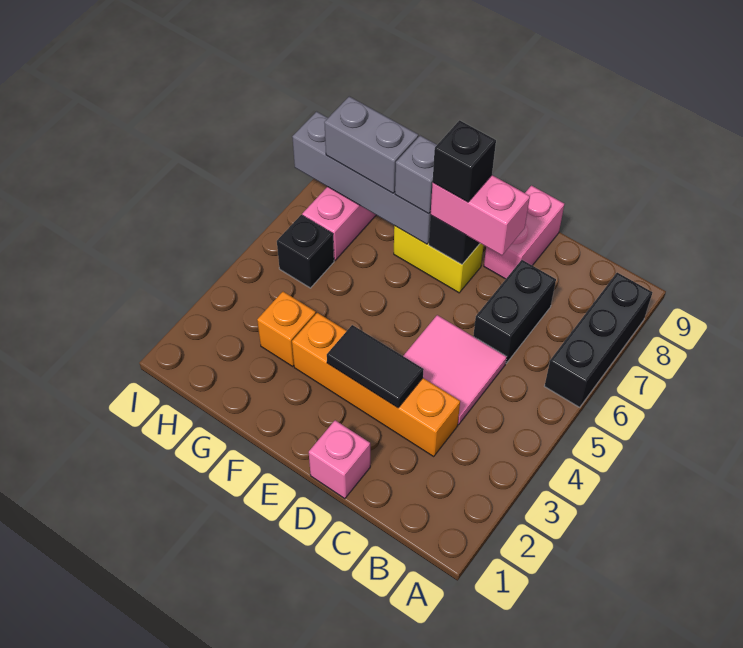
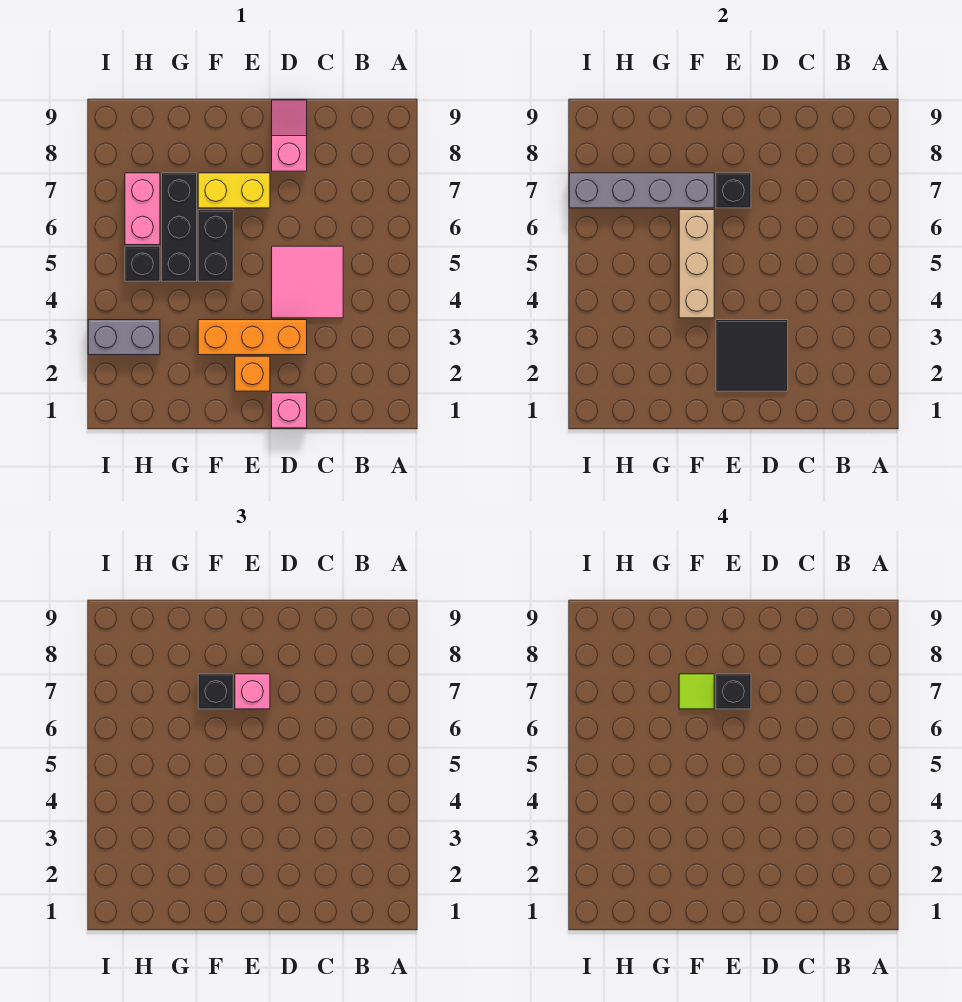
black brick A6:A8 level 1 -> black brick G5:G7 level 1
orange brick C3:F3 level 1 -> orange brick D3:F3 level 1
black brick C6:C7 level 1 -> black brick F5:F6 level 1
black tile D3:E3 level 2 -> black tile D2:E3 level 2
pink brick D7:E7 level 3 -> pink brick E7 level 3
pink brick D8:D9 level 1 -> pink slope D8:D9 level 1 top 8
none -> tan brick F4:F6 level 2
grey brick F7 level 3 -> black brick F7 level 3
none -> lime tile F7 level 4
orange brick G3 level 1 -> orange brick E2 level 1
grey brick G7:H7 level 3 -> grey brick H3:I3 level 1

